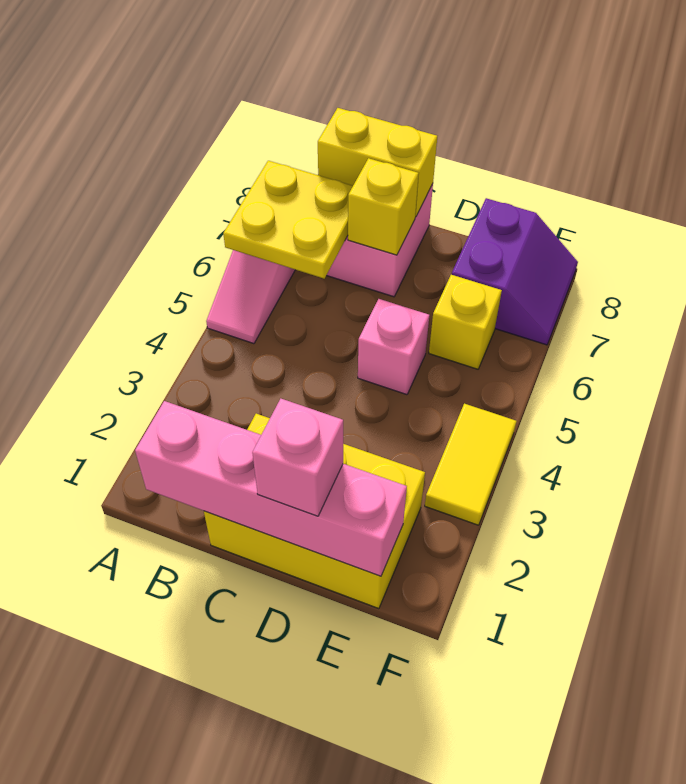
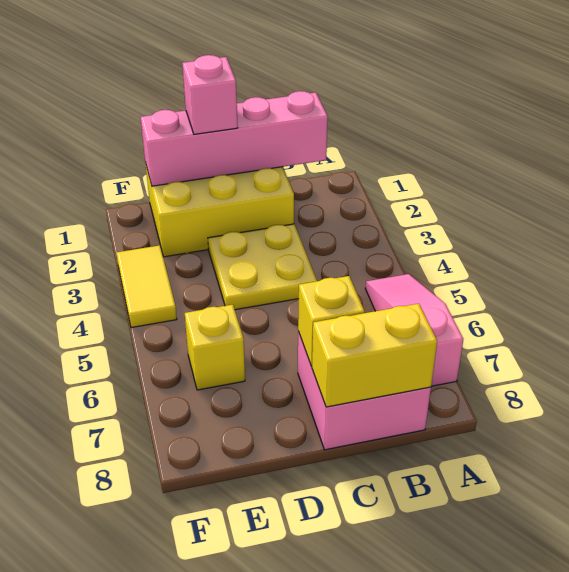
yellow plate A6:B7 level 2 -> yellow plate C3:D4 level 1
pink brick D5 level 1 -> none
purple slope E7:F8 level 1 top E -> none

